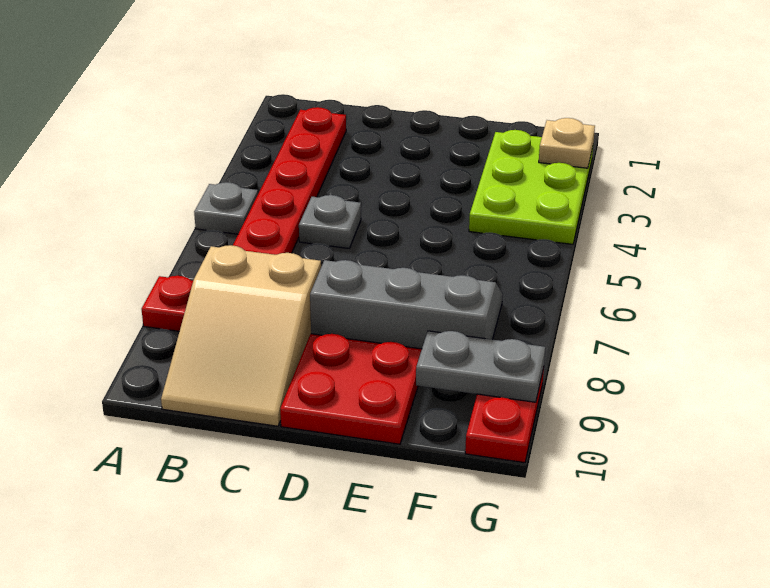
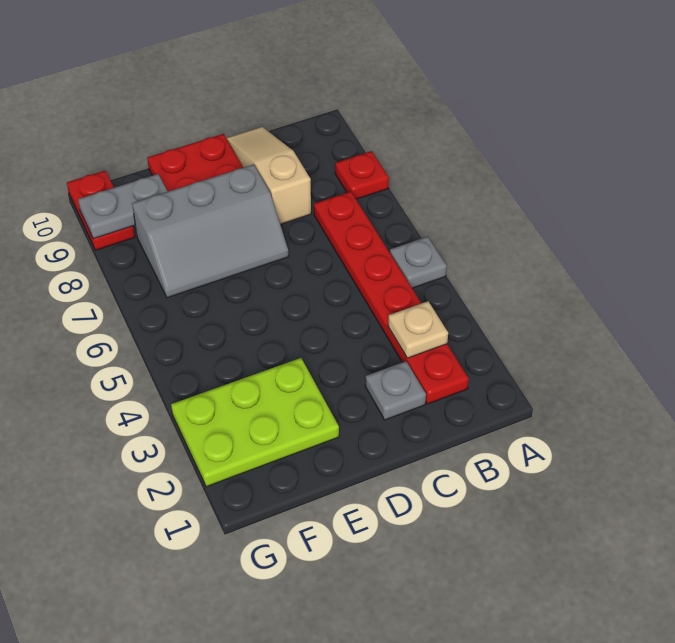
tan slope B8:C10 level 1 top 8 -> tan slope C8:C10 level 1 top 8
grey plate C5 level 1 -> grey plate C2 level 1
lime plate F2:G4 level 1 -> lime plate E2:G3 level 1
tan plate G2 level 2 -> tan plate B3 level 2

